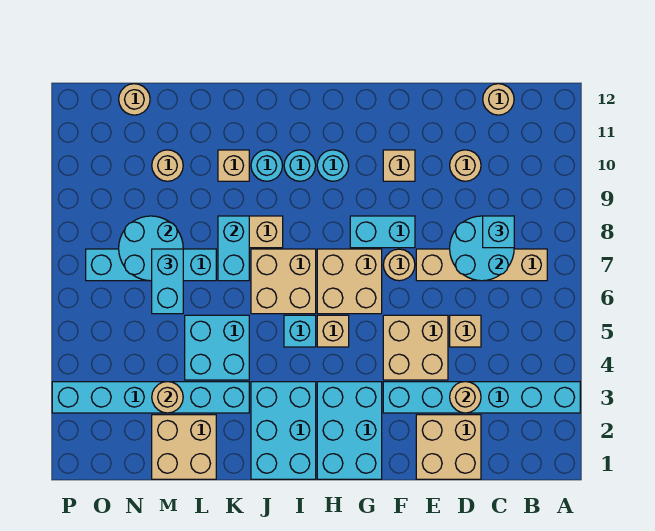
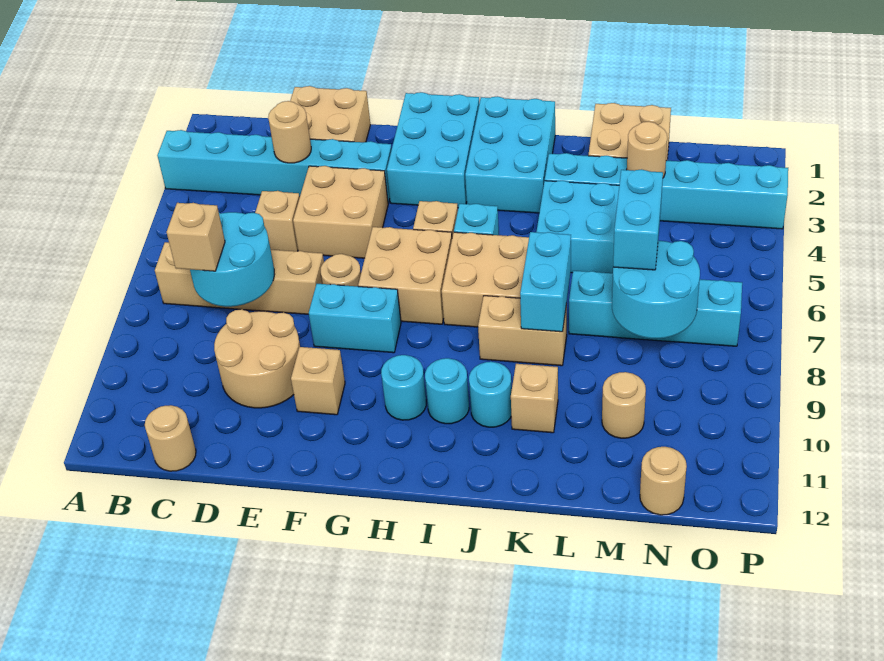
cyan brick C8 level 3 -> tan brick C8 level 3
tan round brick D10 level 1 -> tan round brick D9:E10 level 1

